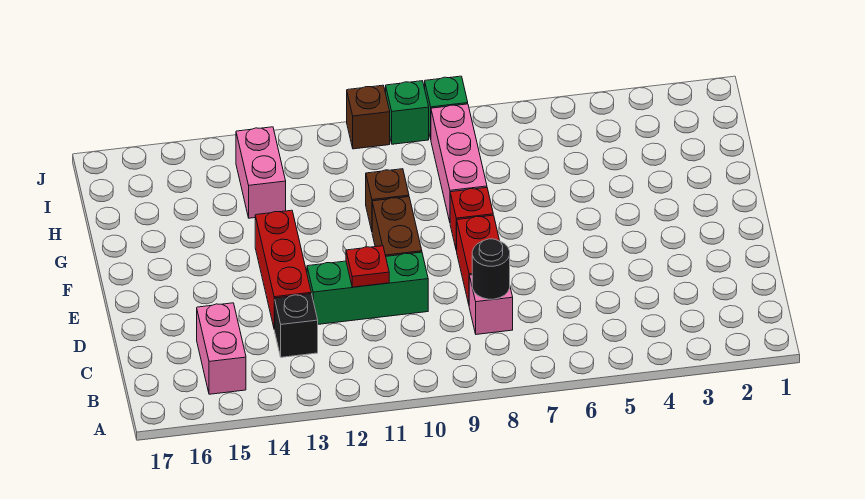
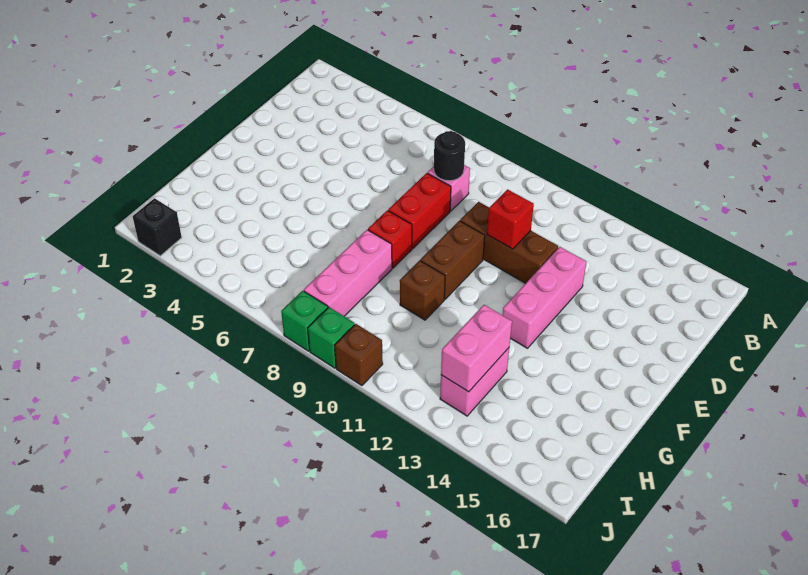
pink brick B15:C15 level 1 -> pink brick H13:I13 level 2
black brick C13 level 1 -> black brick J2 level 1
green brick D10:D12 level 1 -> brown brick D10:D12 level 1
red plate D11 level 2 -> red brick D11 level 2
red brick D13:F13 level 1 -> pink brick D13:F13 level 1

